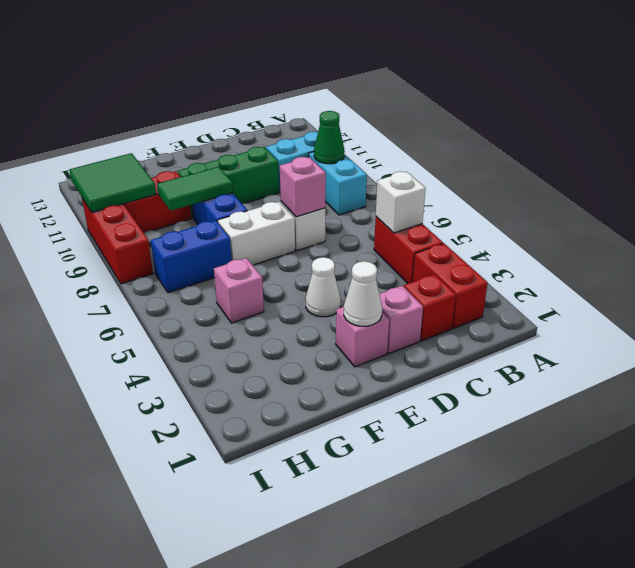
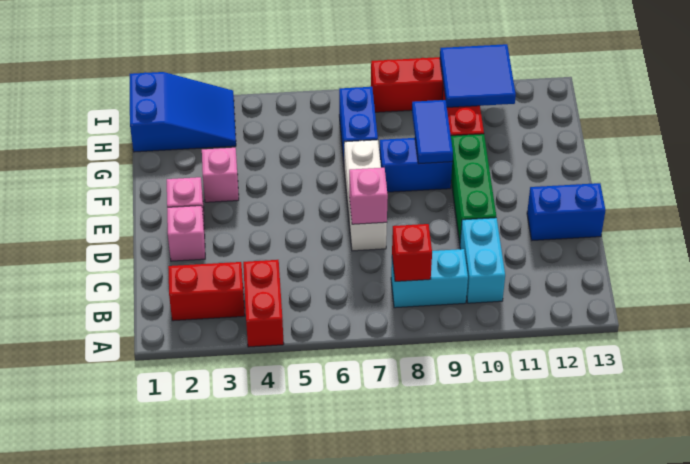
red brick B4:B5 level 1 -> red brick A4:B4 level 1
white brick B5 level 2 -> none
green cone B9 level 2 -> none
red brick C2 level 1 -> red brick B8 level 2
none -> blue brick D12:D13 level 1
white cone E2 level 2 -> none
white cone E4 level 1 -> none
green tile F9:G9 level 2 -> blue tile F9:G9 level 2
pink brick G5 level 1 -> pink brick F3 level 1
none -> blue slope H1:I3 level 1 top 1
green tile H10:I11 level 2 -> blue tile H10:I11 level 2

